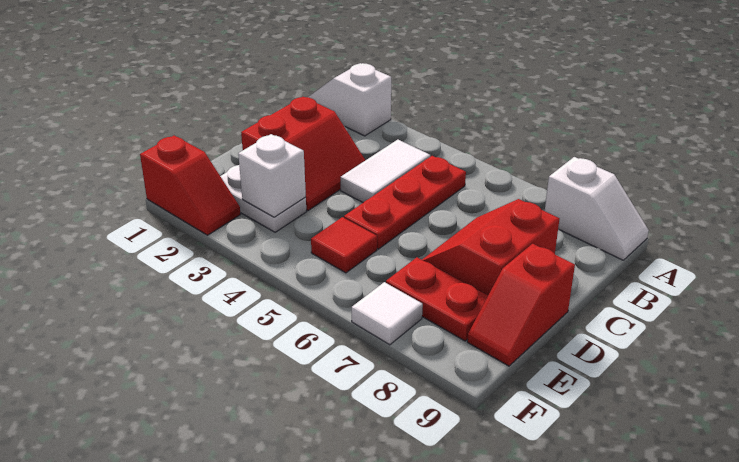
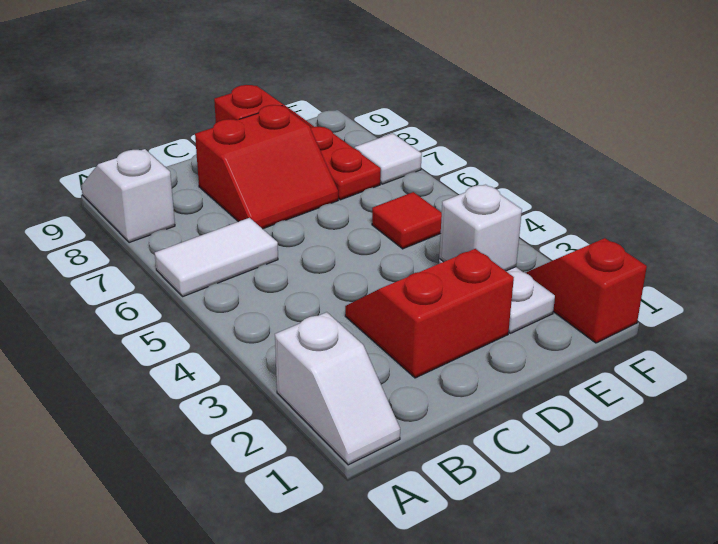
white tile B4:C4 level 1 -> white tile A6:B6 level 1
red plate B5:D5 level 1 -> none

